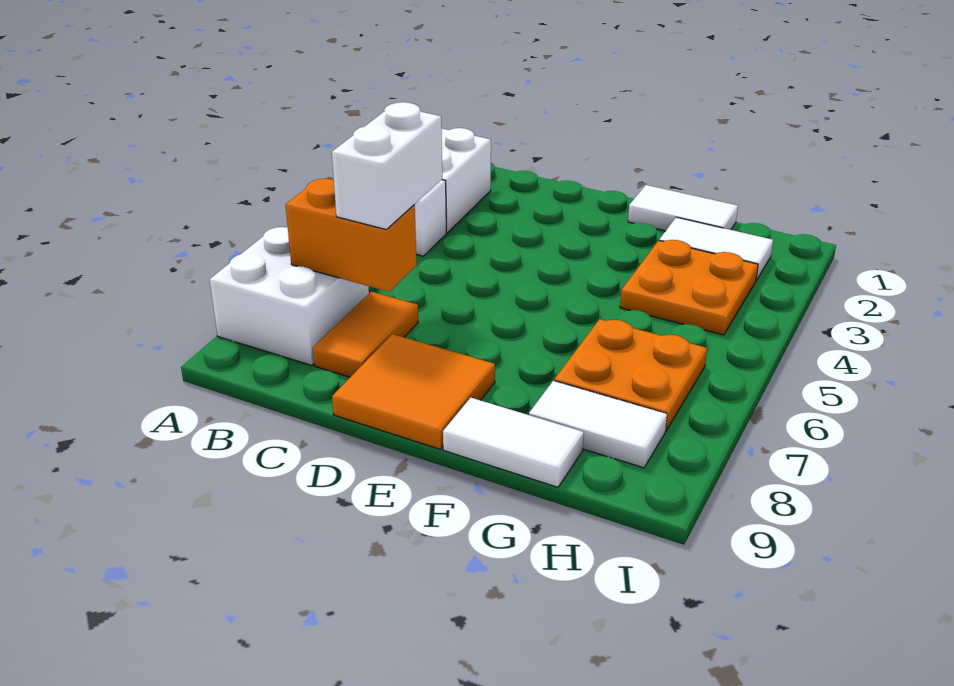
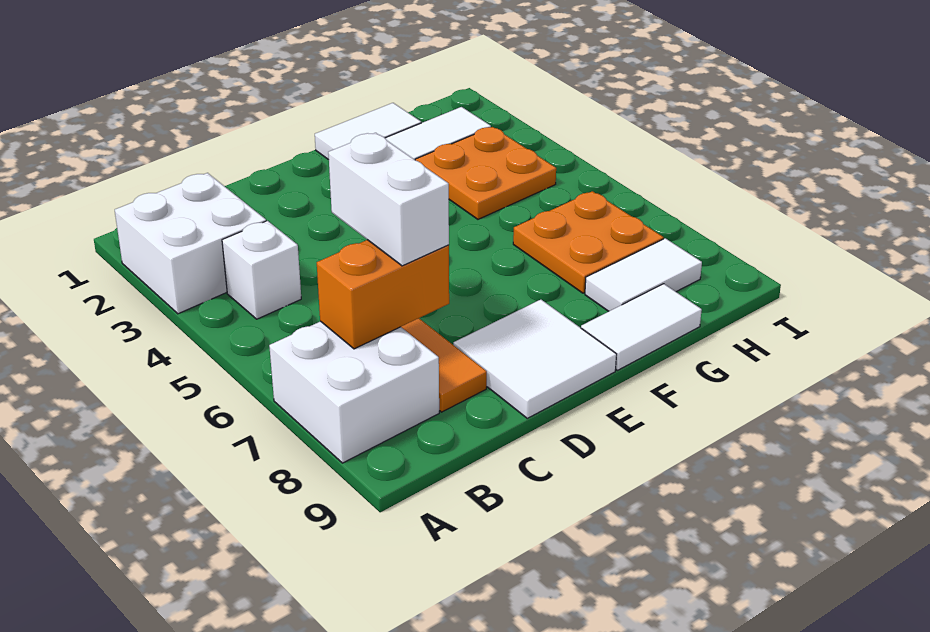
orange tile D8:E9 level 1 -> white tile D8:E9 level 1

